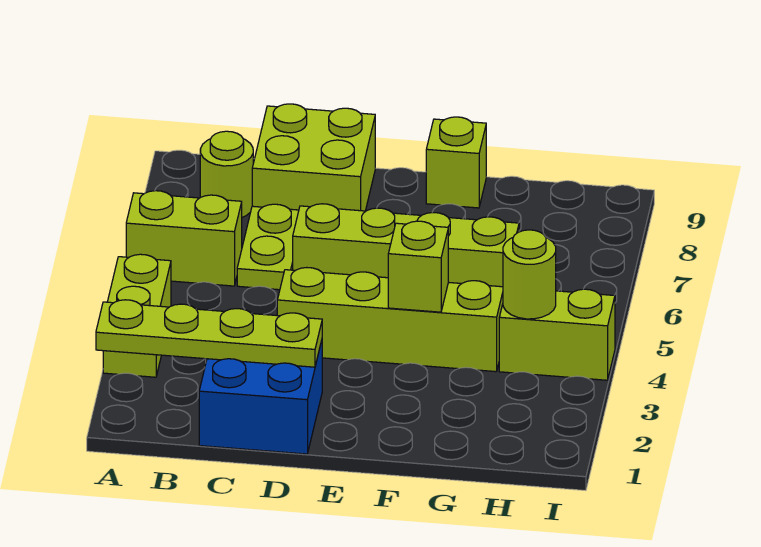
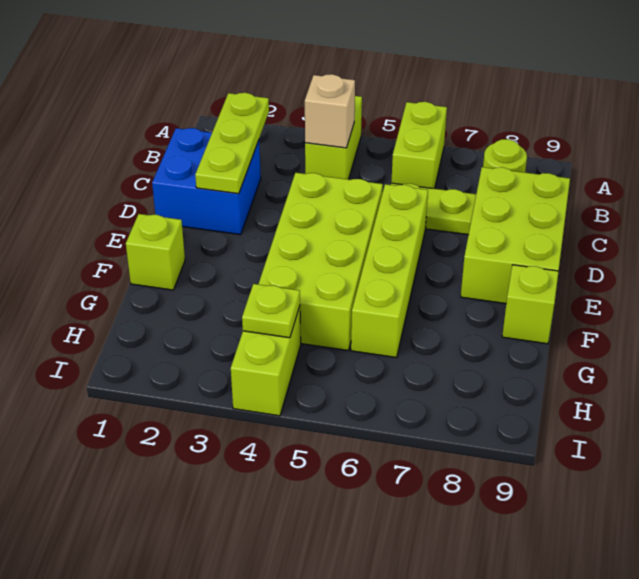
lime plate A2:D2 level 2 -> lime plate B2:D2 level 2
lime brick A3:A4 level 1 -> lime brick A4:B4 level 1
none -> tan brick B4 level 2
lime brick C8:D9 level 1 -> lime brick C8:E9 level 1
lime brick D4:G4 level 1 -> lime brick D4:G5 level 1
lime brick F4 level 2 -> lime brick F1 level 1
lime round brick H4 level 2 -> lime plate H4 level 2

